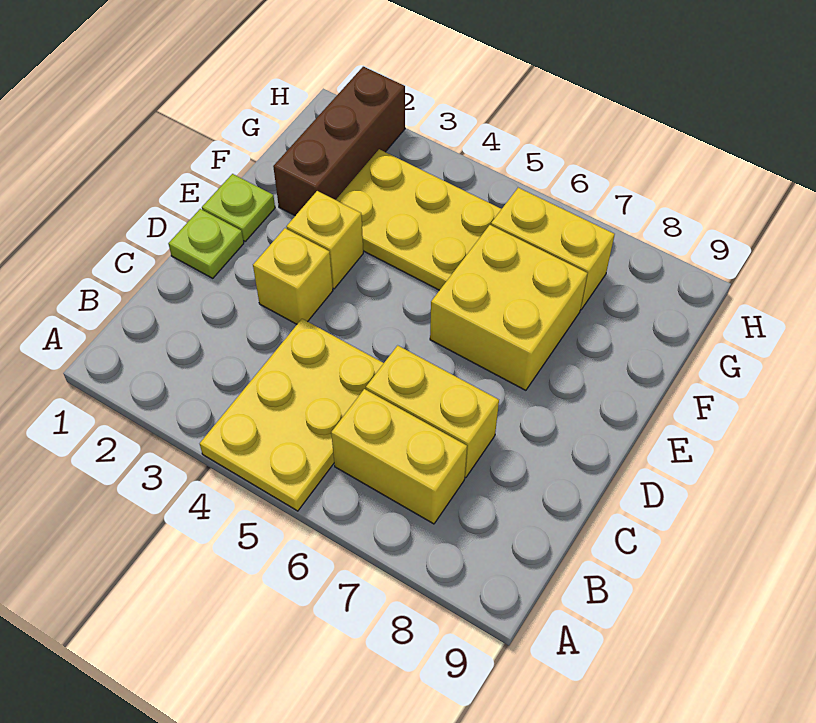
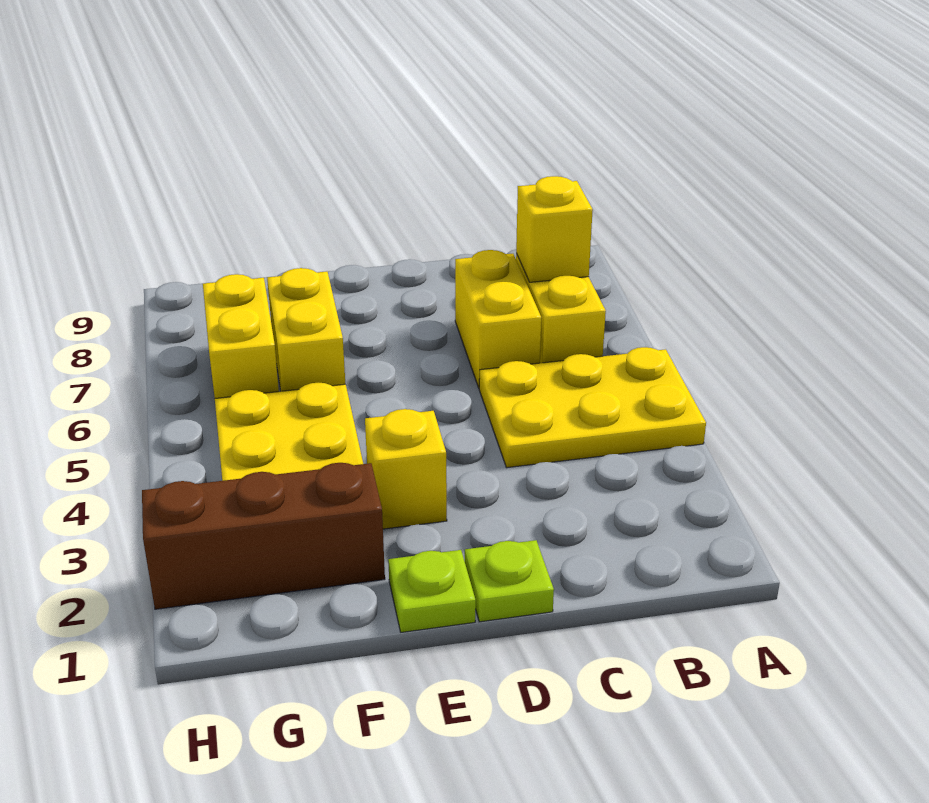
yellow brick D3 level 1 -> yellow brick B7 level 2
yellow brick E6:F7 level 1 -> yellow brick F6:F7 level 1

